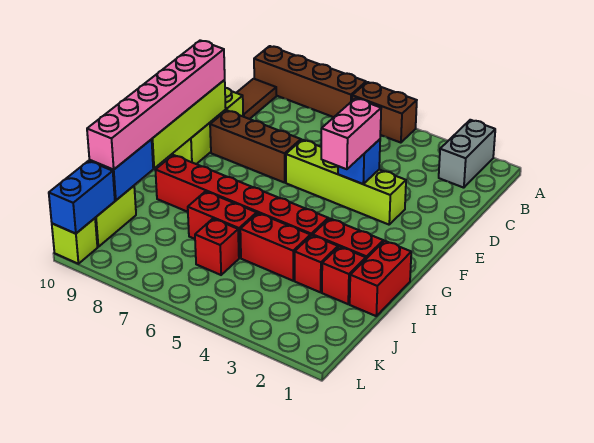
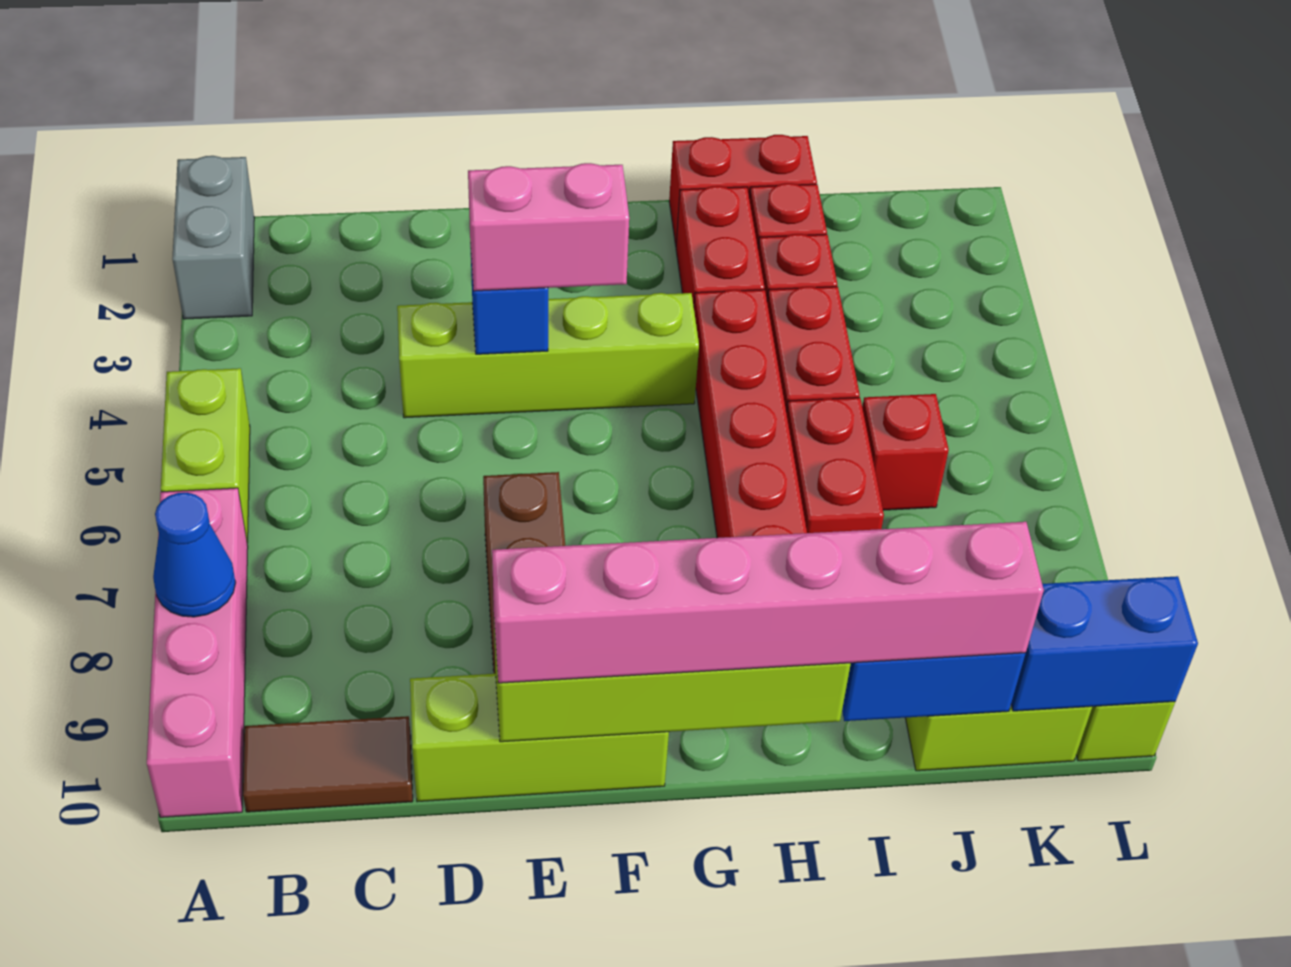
grey brick A2:B2 level 1 -> grey brick A1:A2 level 1
brown brick A5:A6 level 1 -> lime brick A5:A6 level 1
brown brick A7:A10 level 1 -> pink brick A7:A10 level 1
none -> blue cone A8 level 2
lime brick E3:E6 level 1 -> lime brick D4:G4 level 1

